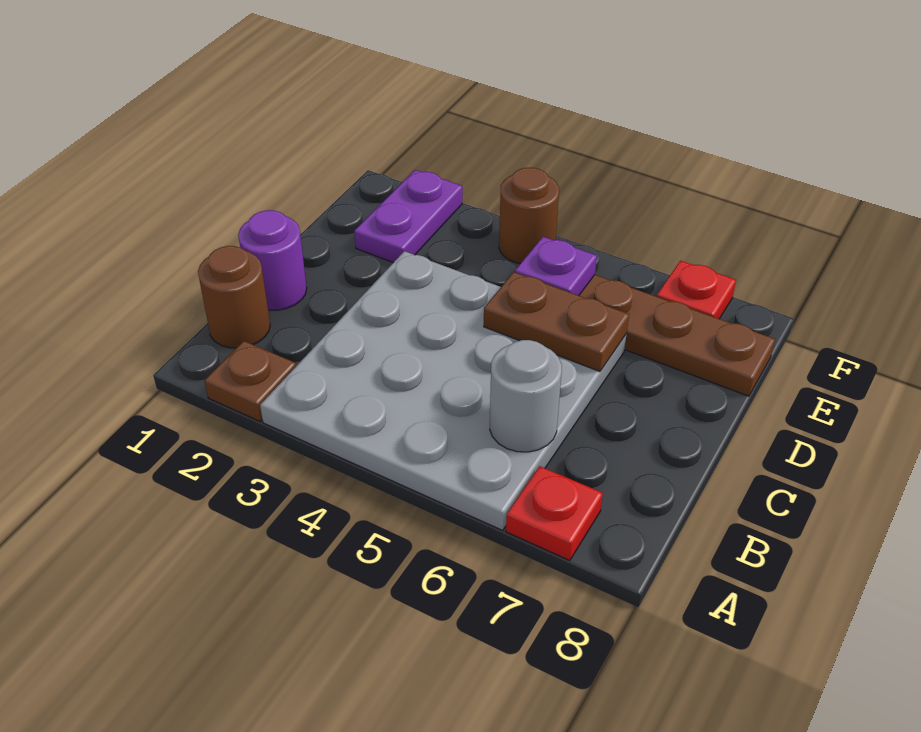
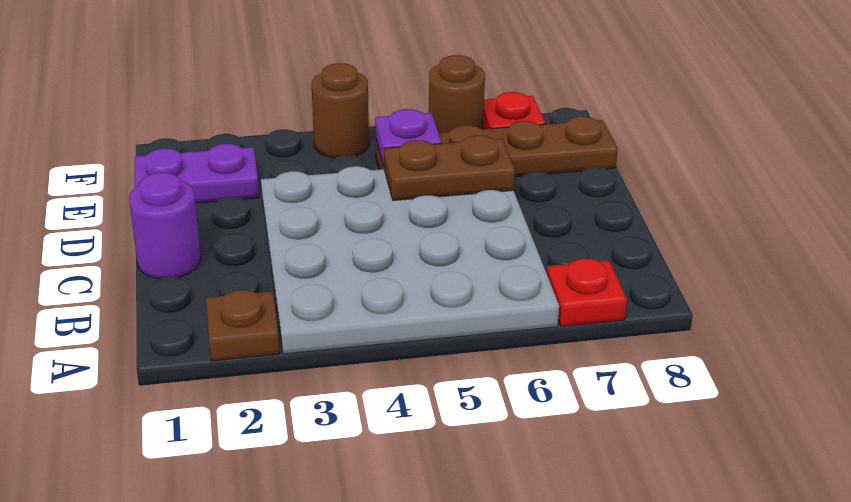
brown round brick B1 level 1 -> brown round brick F6 level 1
grey round brick B6 level 2 -> none
purple plate E2:F2 level 1 -> purple plate E1:E2 level 1

